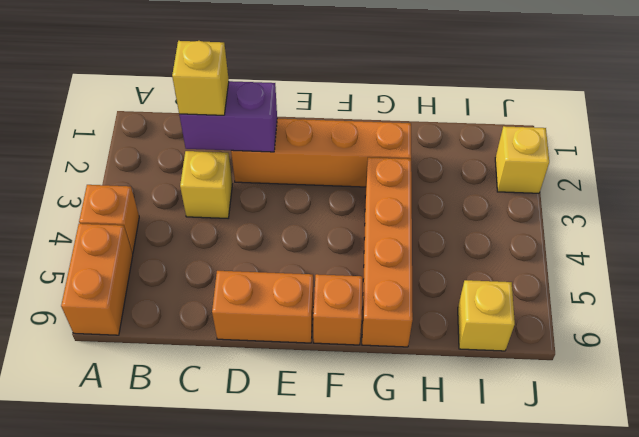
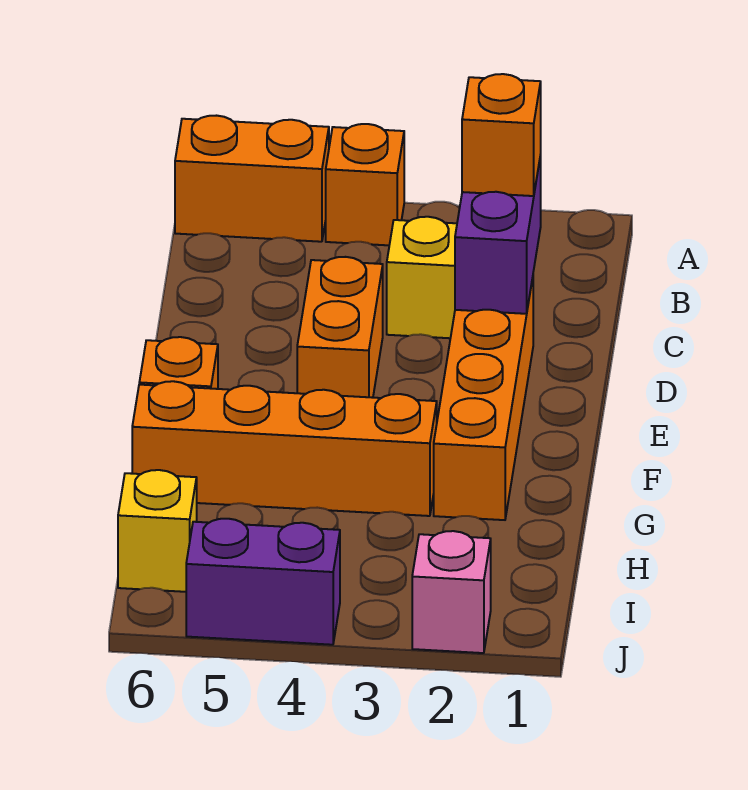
yellow brick C2 level 3 -> orange brick C2 level 3
orange brick D6:E6 level 1 -> orange brick D4:E4 level 1
yellow brick J2 level 1 -> pink brick J2 level 1
none -> purple brick J4:J5 level 1

